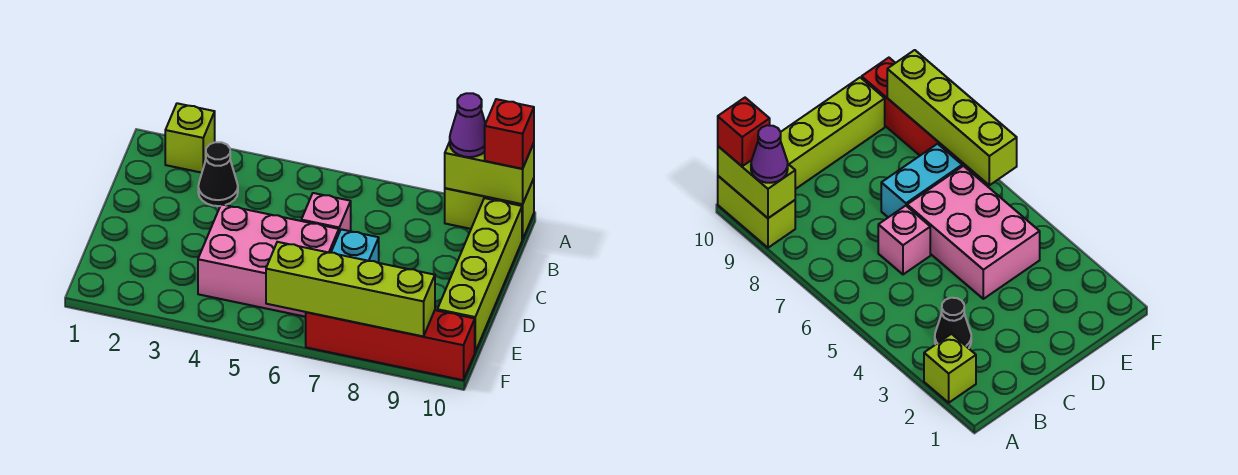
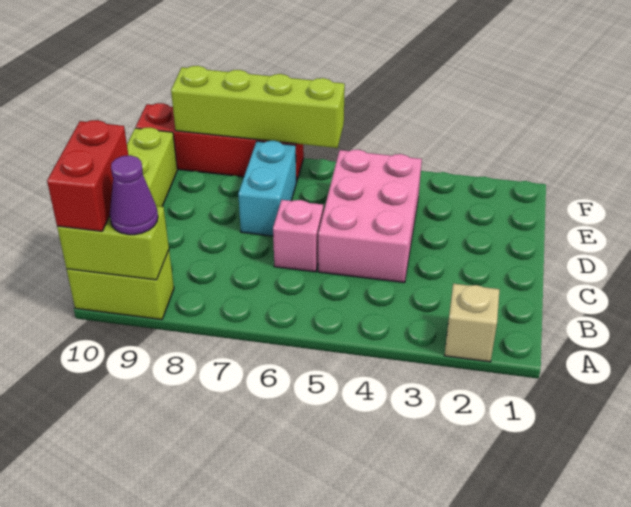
lime brick A2 level 1 -> tan brick A2 level 1
red brick A10 level 3 -> red brick A10:B10 level 3
black cone B3 level 1 -> none
pink brick D4:E6 level 1 -> pink brick C4:E5 level 1

